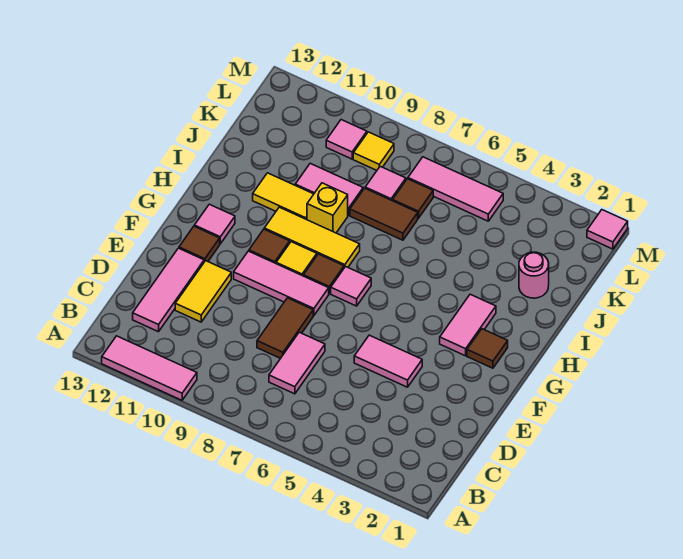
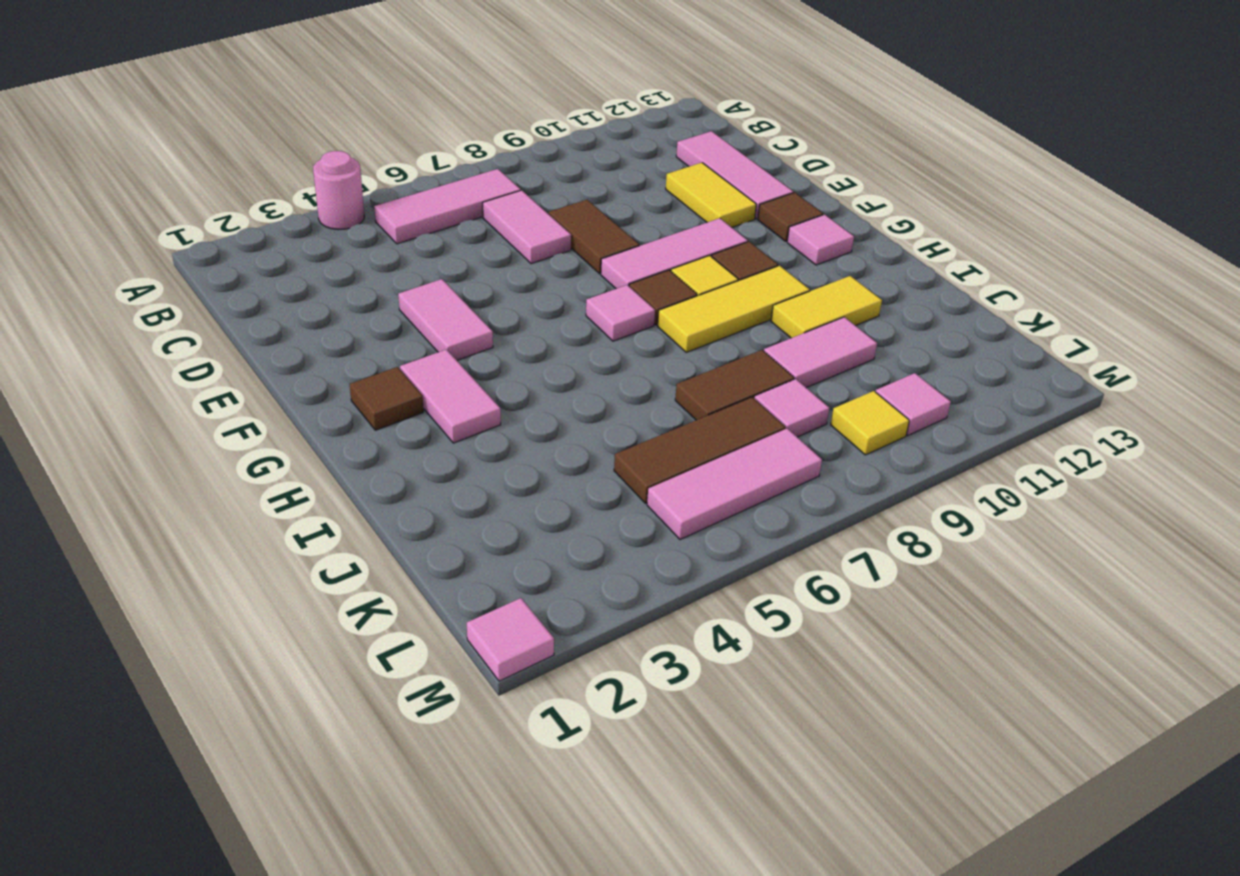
pink tile A10:A12 level 1 -> pink tile B5:B7 level 1
pink tile E4:E5 level 1 -> pink tile E4:F4 level 1
yellow brick I9 level 1 -> none
pink round brick J2 level 1 -> pink round brick A4 level 1
brown tile K7 level 1 -> brown tile K5:K7 level 1

